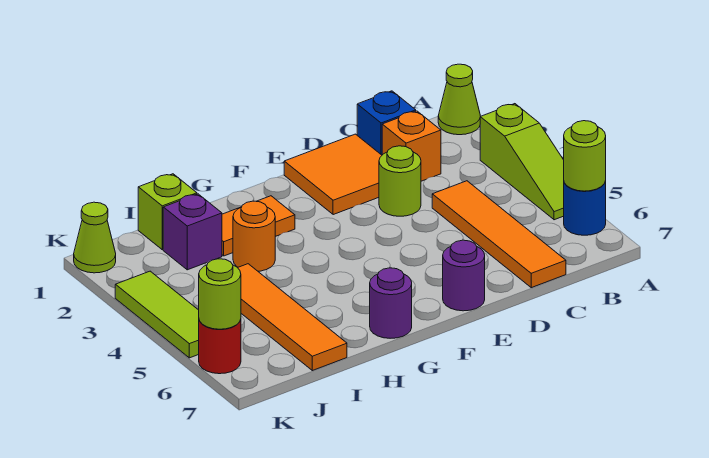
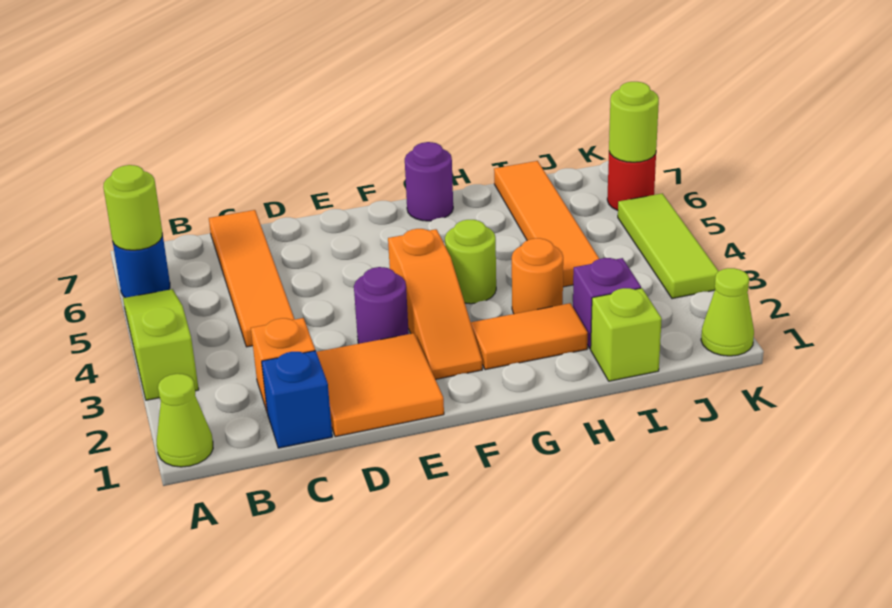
lime round brick D3 level 1 -> lime round brick G4 level 1
purple round brick E7 level 1 -> purple round brick E3 level 1
none -> orange slope F2:F4 level 1 top 4

